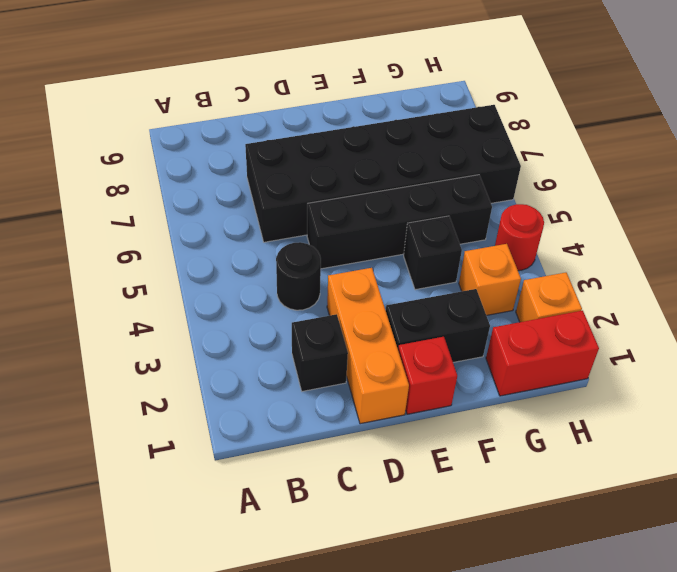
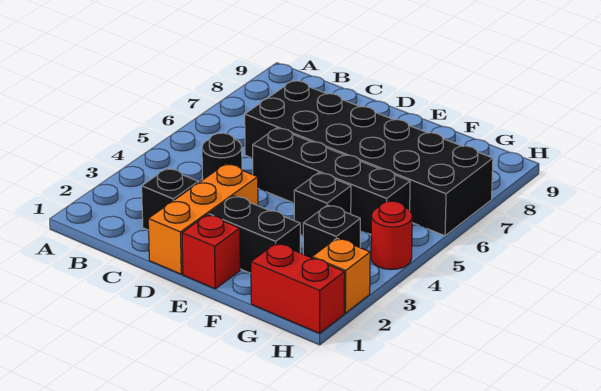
orange brick G3 level 1 -> black brick G3 level 1

